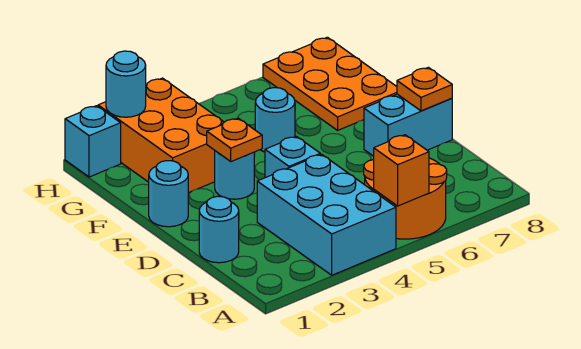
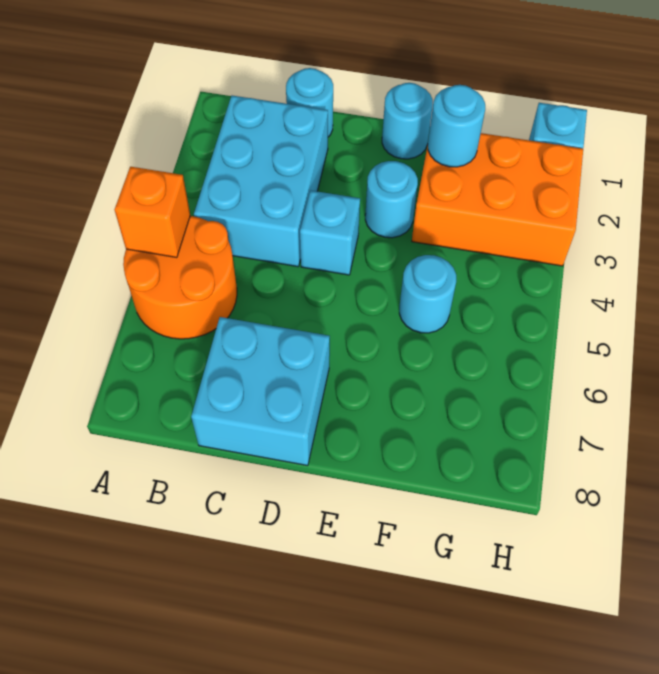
cyan brick A3:C4 level 1 -> cyan brick B2:C4 level 1
cyan brick D7:D8 level 1 -> cyan brick C7:D8 level 1
orange plate D8 level 2 -> none
orange plate E3 level 2 -> none
orange plate F7:H8 level 1 -> none
cyan round brick H2 level 2 -> cyan round brick F2 level 2

